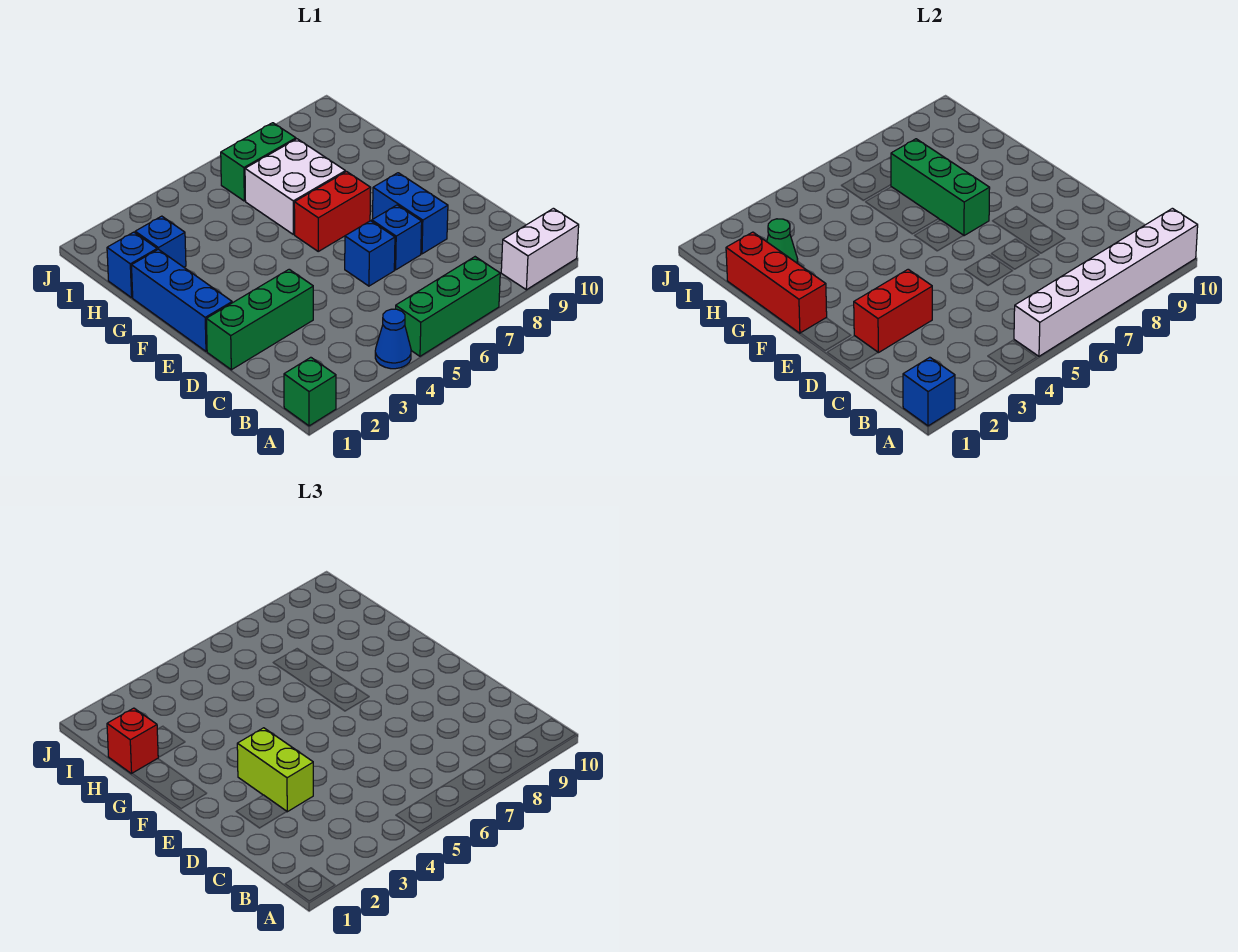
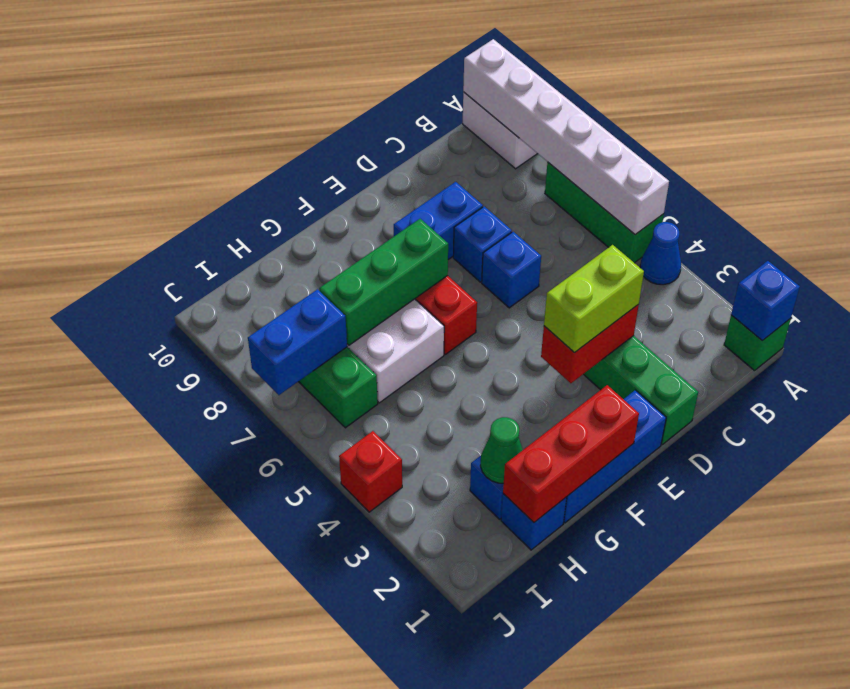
red brick D2:D3 level 2 -> red brick D3:E3 level 2
red brick H1 level 3 -> red brick J4 level 1
none -> blue brick I7:J7 level 2

